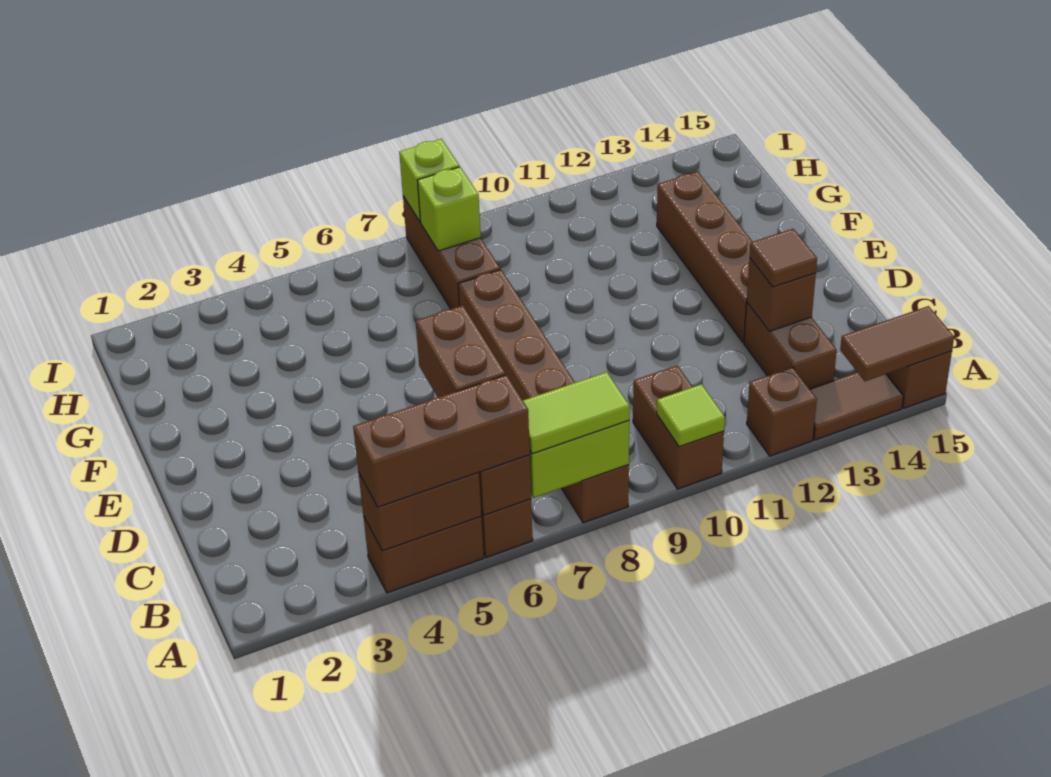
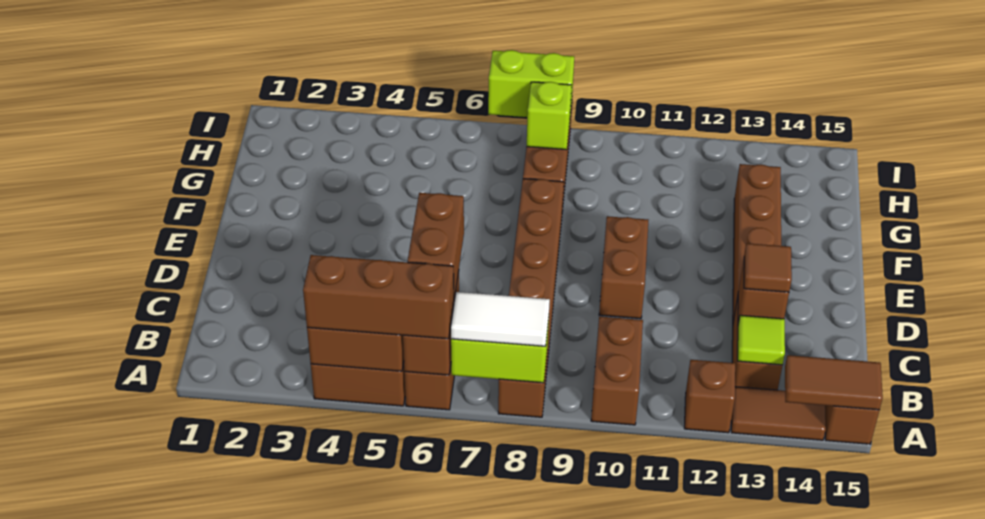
lime tile A7:A8 level 3 -> white tile A7:A8 level 3
lime tile A10 level 2 -> lime tile B13 level 2
none -> brown brick D10:E10 level 1
lime brick I8 level 2 -> lime brick I7:I8 level 2

